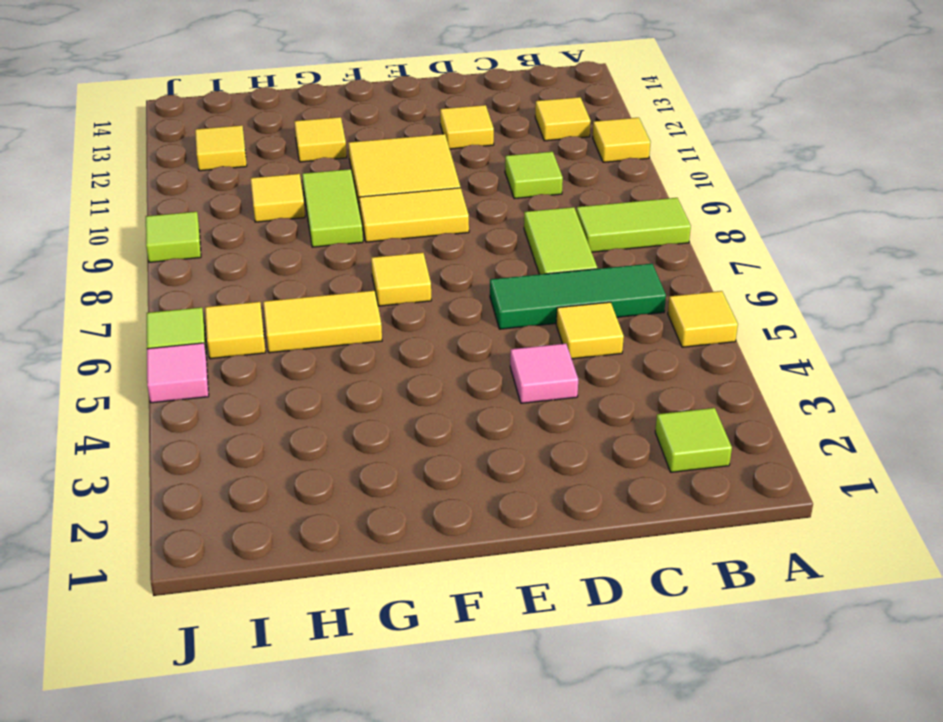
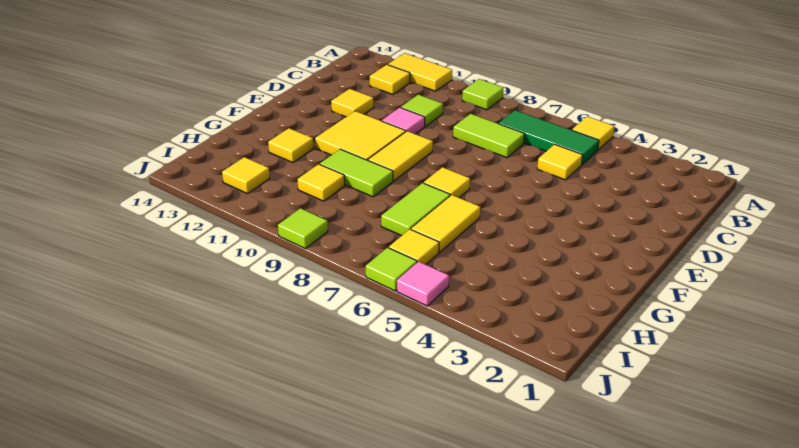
lime tile A8:B8 level 1 -> lime tile G7:H7 level 1
yellow tile A11 level 1 -> yellow tile A11:A12 level 1
lime tile B2 level 1 -> lime tile A9 level 1
green tile B6:D6 level 1 -> green tile B5:B7 level 1
pink tile D4 level 1 -> pink tile D10 level 1

